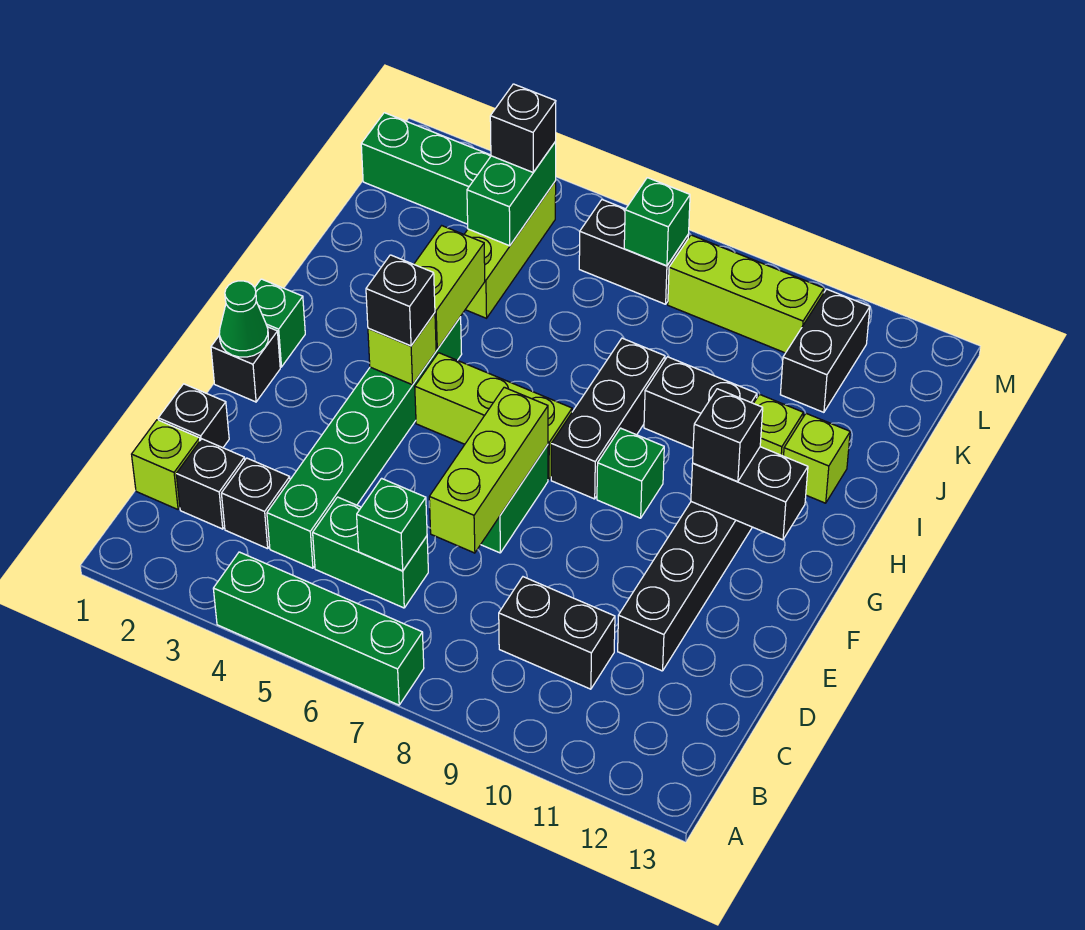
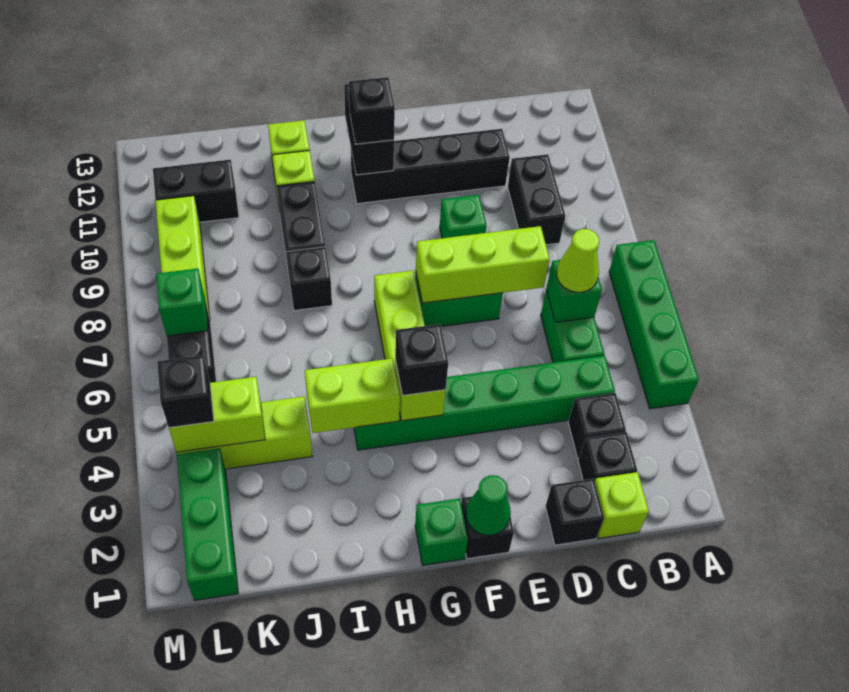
none -> lime cone C6 level 3
black brick G8:I8 level 1 -> black brick I8 level 1
green brick G9 level 1 -> green brick E9 level 1
green brick K4:L4 level 2 -> lime brick K4:L4 level 2

